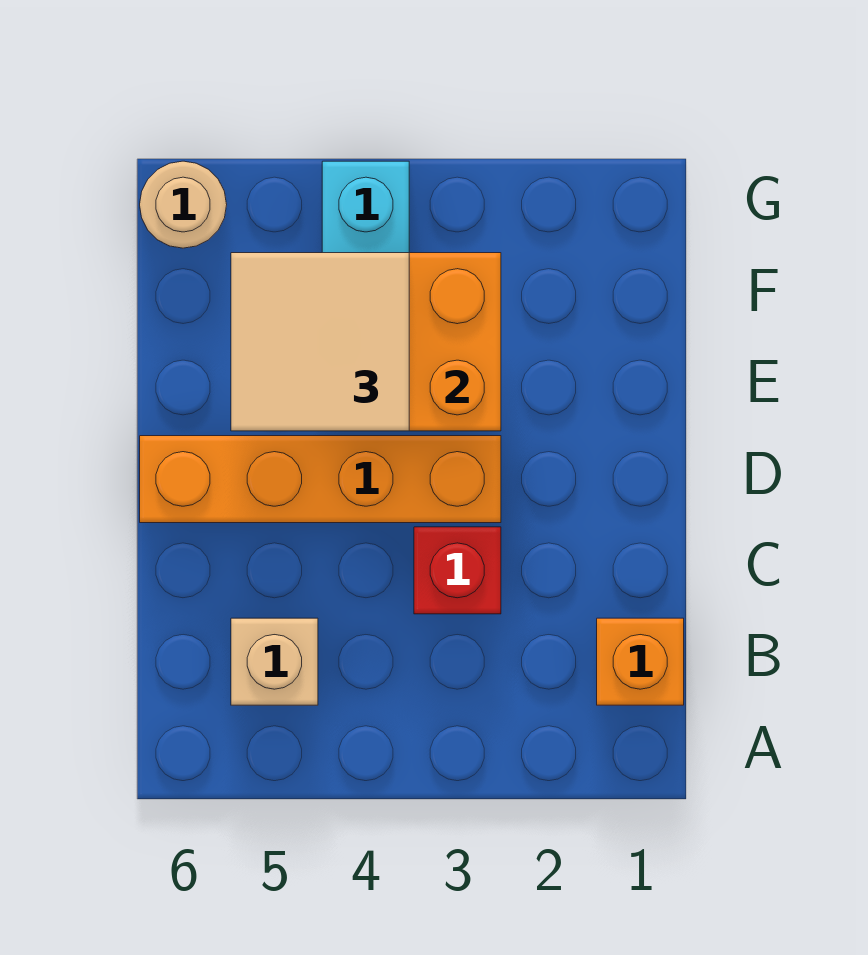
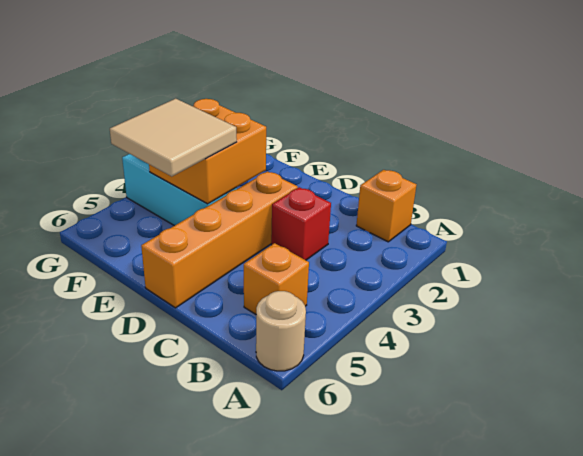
tan brick B5 level 1 -> orange brick B5 level 1
tan round brick G6 level 1 -> tan round brick A6 level 1

